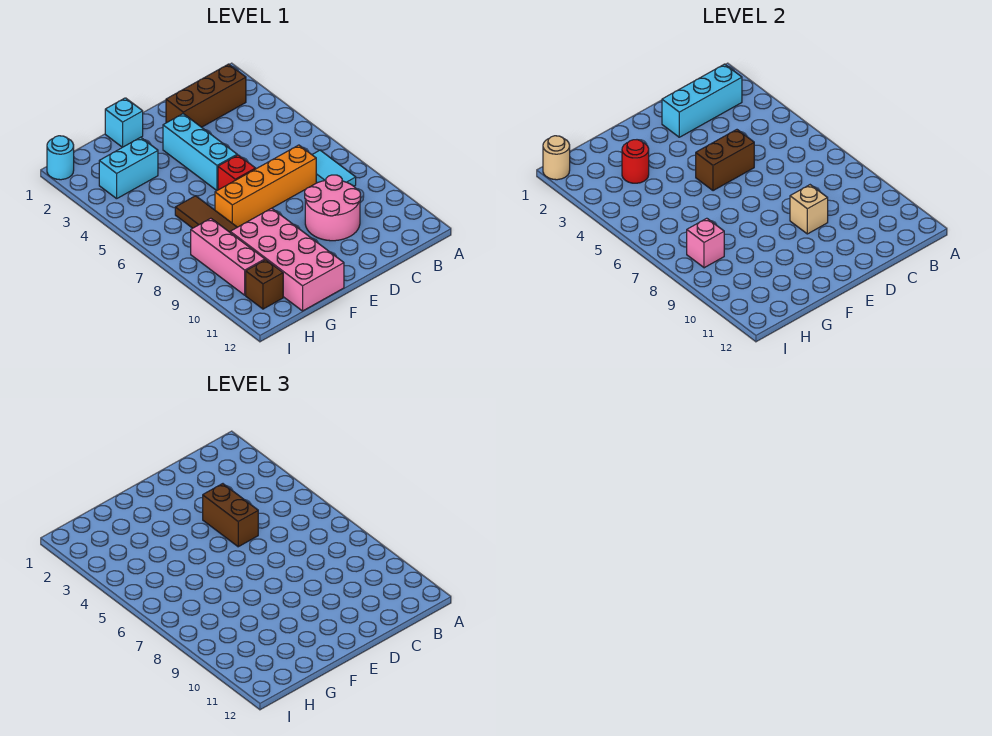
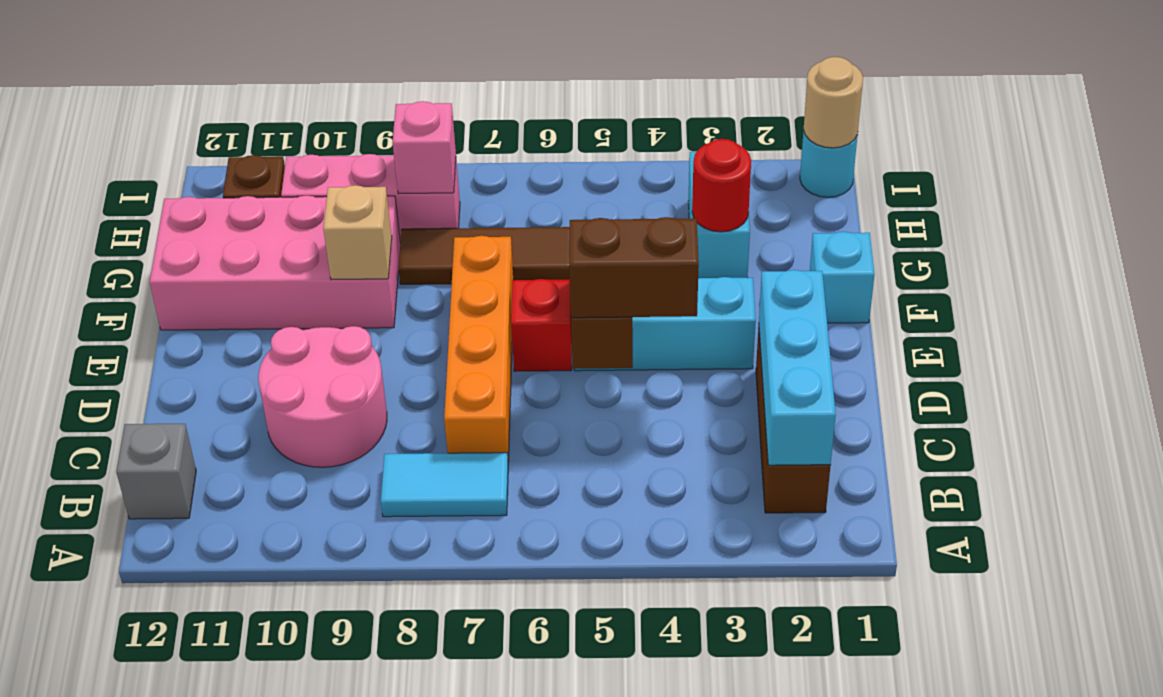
none -> grey brick B12 level 1
tan brick D9 level 2 -> tan brick F9 level 2

